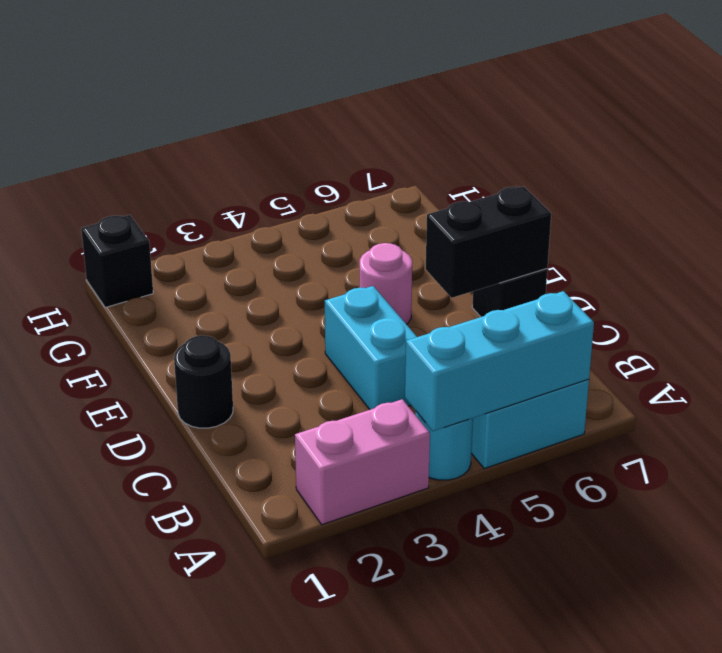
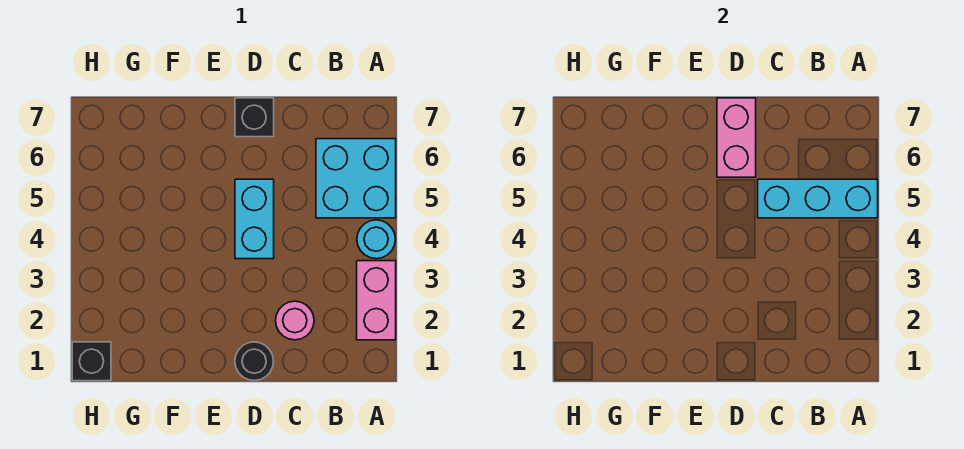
cyan brick A4:A6 level 2 -> cyan brick A5:C5 level 2
cyan brick C4:D4 level 1 -> cyan brick D4:D5 level 1
black brick D6:D7 level 2 -> pink brick D6:D7 level 2
pink round brick E5 level 1 -> pink round brick C2 level 1

